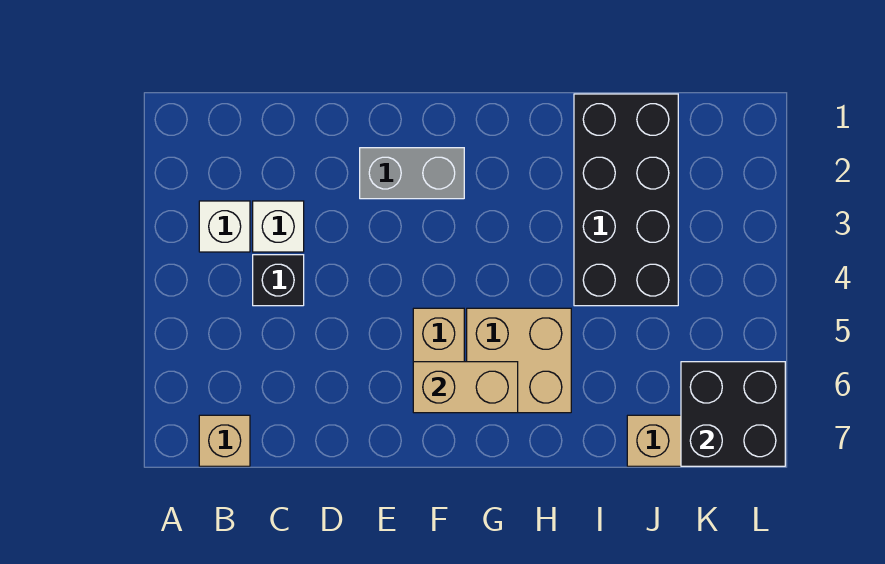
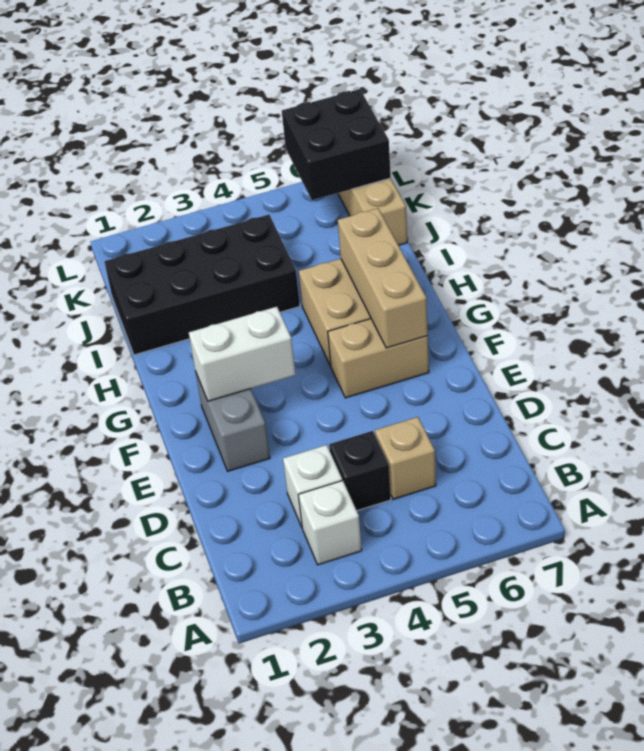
tan brick B7 level 1 -> tan brick C5 level 1
none -> white brick F2:F3 level 2
tan brick F6:G6 level 2 -> tan brick F6:H6 level 2

